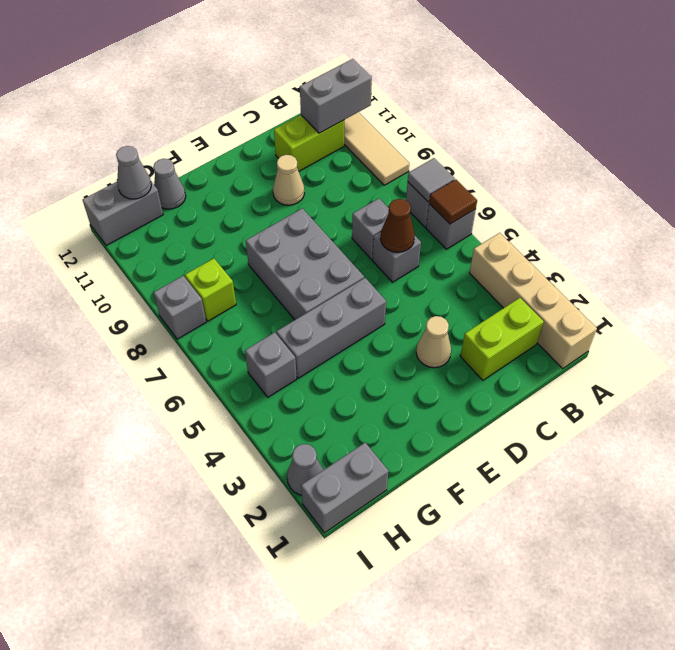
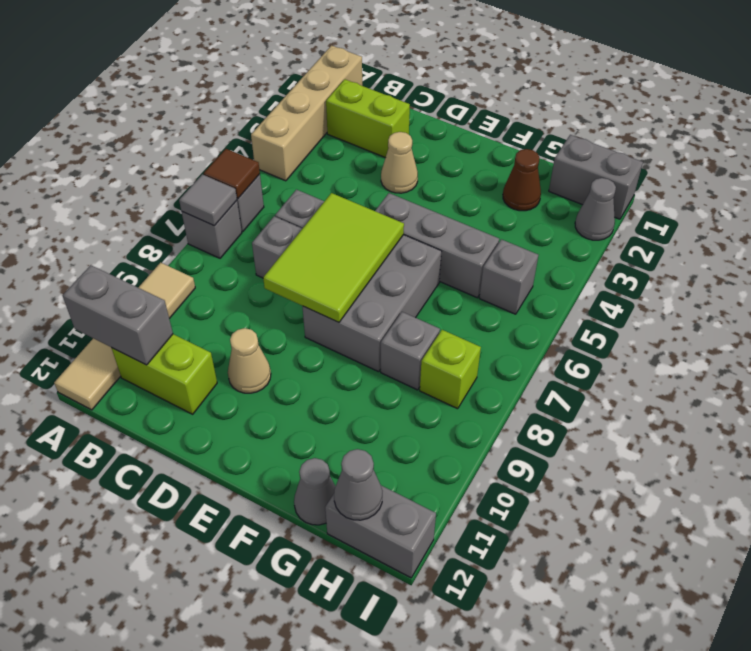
brown cone C6 level 2 -> brown cone G2 level 1
none -> lime tile D6:E8 level 2
grey brick I8 level 1 -> grey brick G8 level 1

